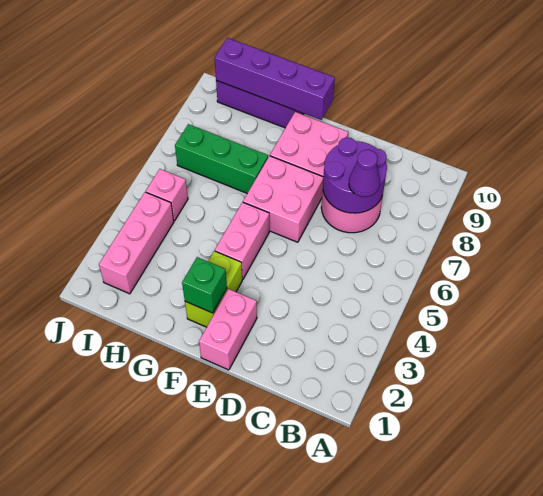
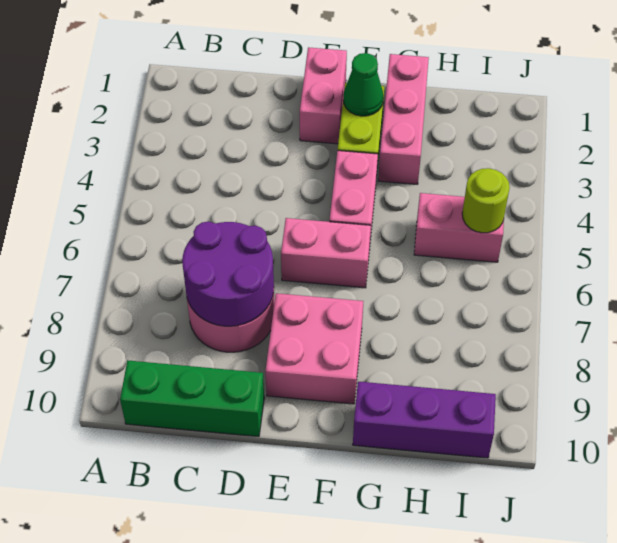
purple cone C7 level 3 -> none
pink brick E6:F7 level 1 -> pink brick E6:F6 level 1
green brick F2 level 2 -> green cone F2 level 2
purple brick F10:I10 level 2 -> none
green brick G7:I7 level 1 -> green brick B10:D10 level 1
pink brick I2:I4 level 1 -> pink brick G1:G3 level 1
pink brick I5 level 1 -> pink brick H5:I5 level 1
none -> lime round brick I5 level 2

